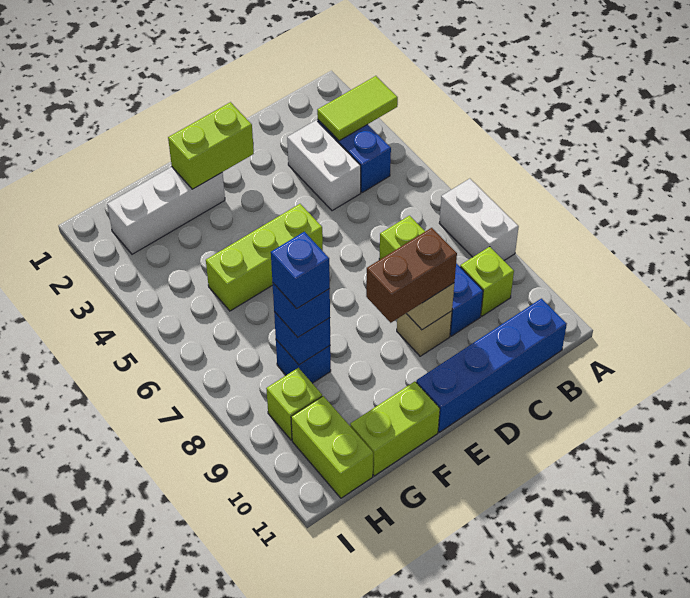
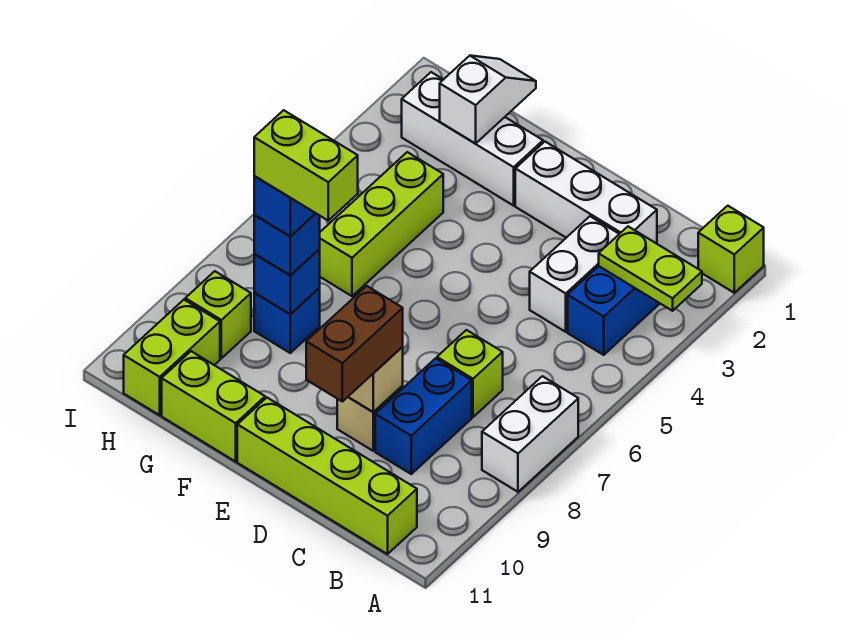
lime tile A3:B3 level 2 -> lime plate A3:B3 level 2
lime brick B9 level 1 -> lime brick A1 level 1
blue brick B11:E11 level 1 -> lime brick B11:E11 level 1
none -> white brick C2:E2 level 1
brown brick D9:E9 level 3 -> brown brick D9:D10 level 3
lime brick E2:F2 level 2 -> lime brick F8:G8 level 5
lime brick E5:G5 level 1 -> lime brick G4:G6 level 1
none -> white slope G1:G2 level 2 top 2

